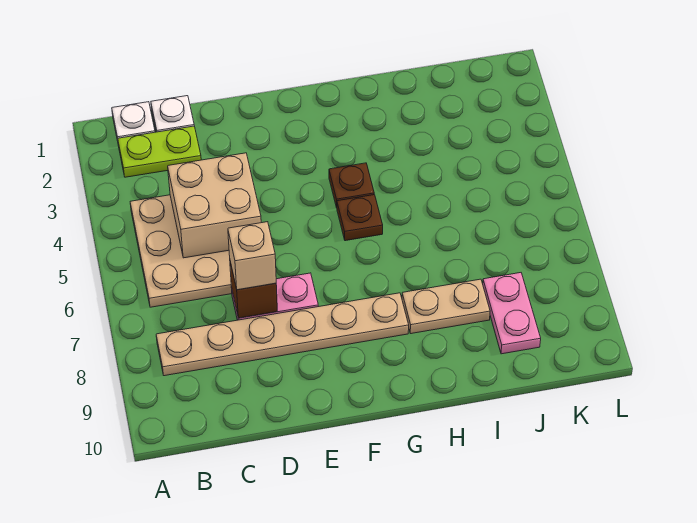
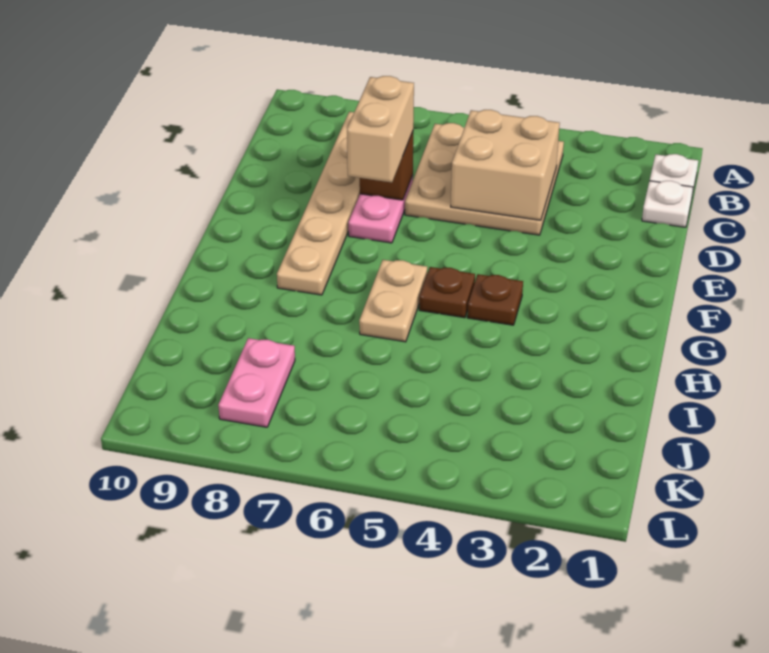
lime plate B2:C2 level 1 -> none
tan brick D7 level 3 -> tan brick D7:E7 level 3
tan plate H8:I8 level 1 -> tan plate G6:H6 level 1
pink plate J8:J9 level 1 -> pink plate J8:K8 level 1

